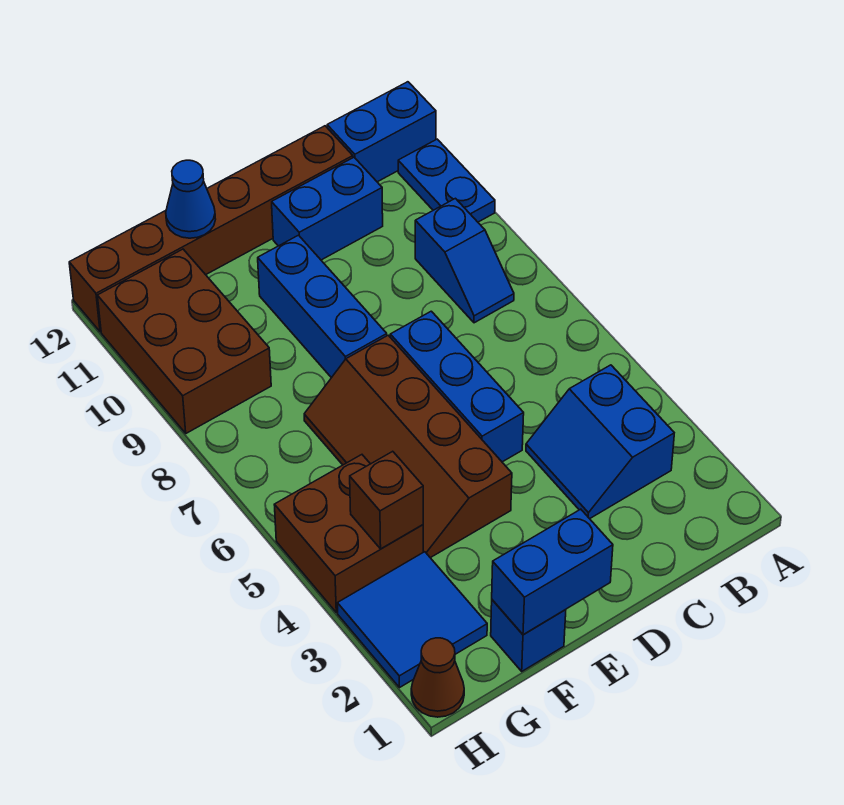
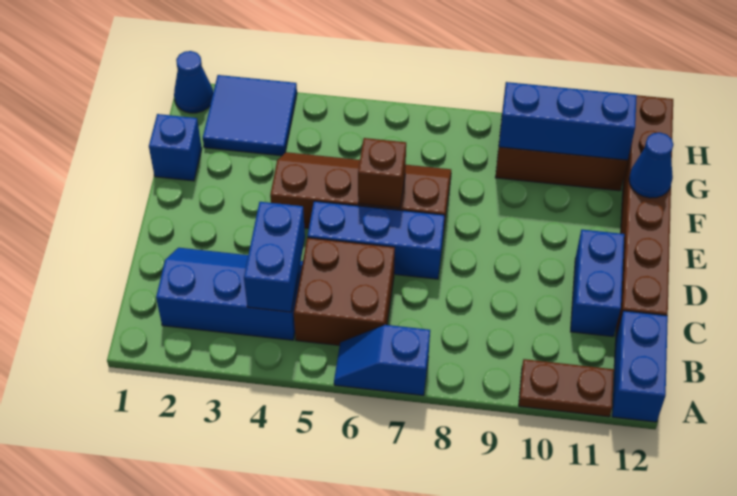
blue plate A10:A11 level 1 -> brown plate A10:A11 level 1
blue slope B3:C4 level 1 top B -> blue slope B2:C4 level 1 top B
blue slope B8:B9 level 1 top 9 -> blue slope A6:A7 level 1 top 7
blue brick E1:F1 level 2 -> blue brick B4:C4 level 2
blue brick E8:E10 level 1 -> blue brick G9:G11 level 2
brown brick G4:H5 level 1 -> brown brick B5:C6 level 1
brown brick G4 level 2 -> brown brick E6 level 2
brown cone H1 level 1 -> blue cone H1 level 1

